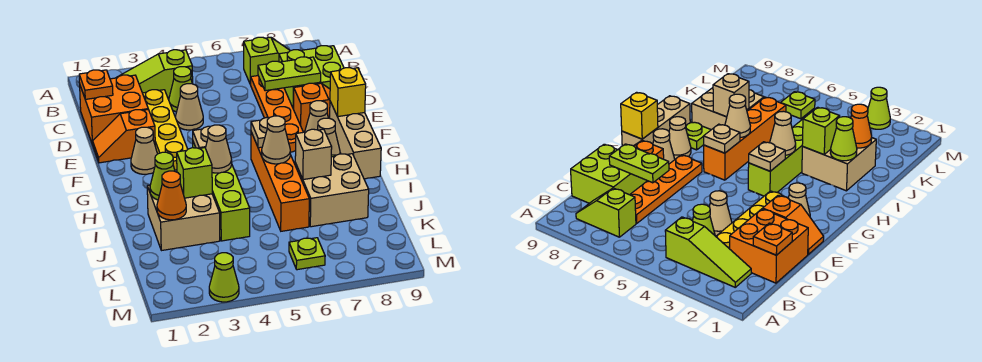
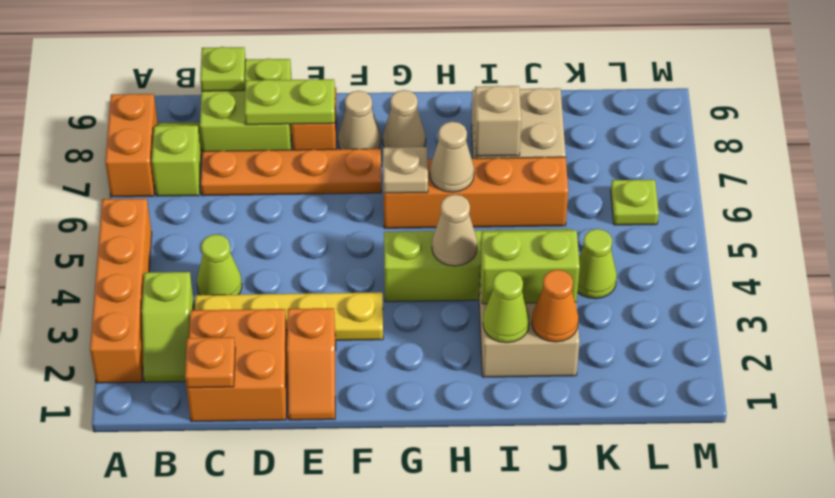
none -> orange brick A2:A5 level 1
none -> orange brick A7:A8 level 1
lime slope B2:B4 level 1 top 4 -> lime slope B2:B3 level 1 top 3
tan cone D4 level 1 -> none
lime plate D7:D8 level 2 -> lime plate D8:E8 level 2
tan cone F2 level 1 -> none
tan brick F9:H9 level 1 -> none
yellow brick F9 level 2 -> none
tan plate G4 level 2 -> none
lime plate H8 level 1 -> lime plate C9 level 2
lime brick I3 level 2 -> lime brick I3:J3 level 2
lime cone M3 level 1 -> lime cone K4 level 1

